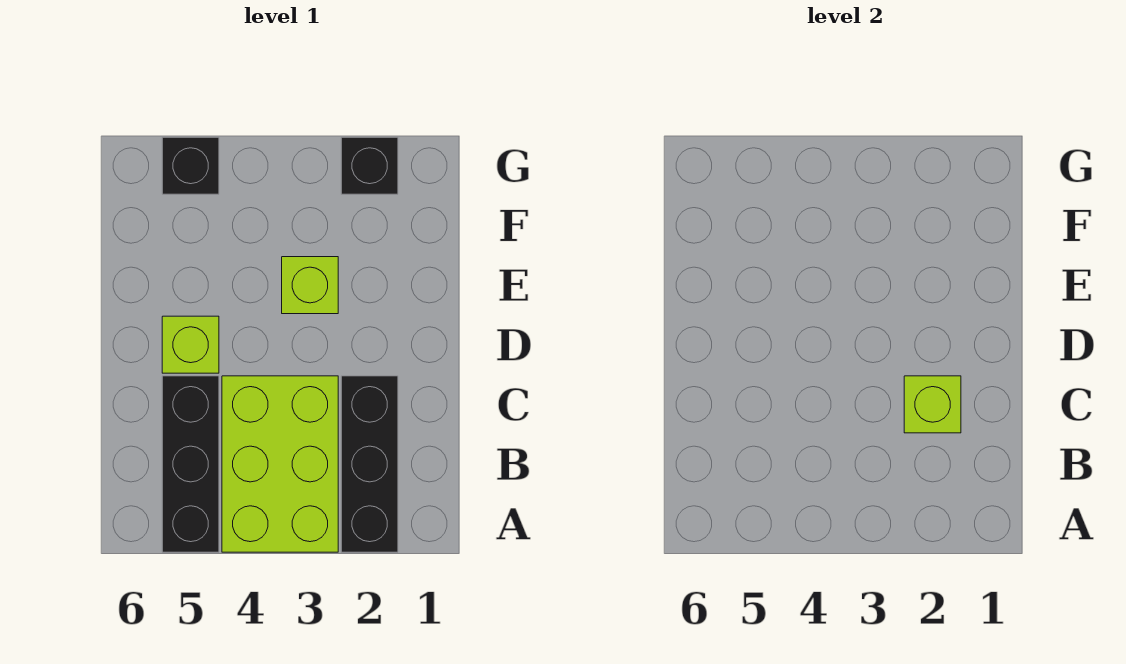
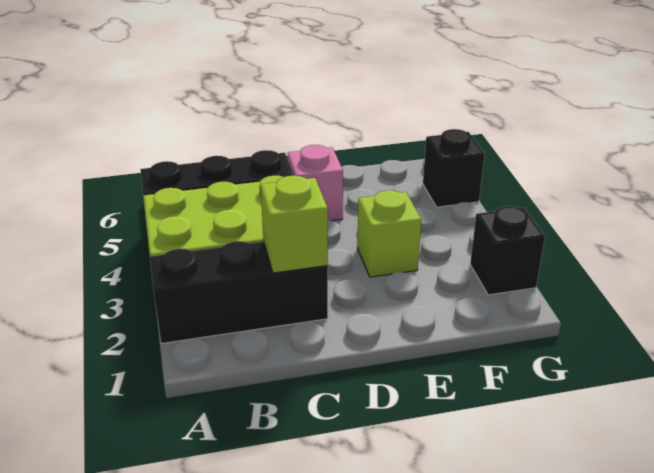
lime brick D5 level 1 -> pink brick D5 level 1

